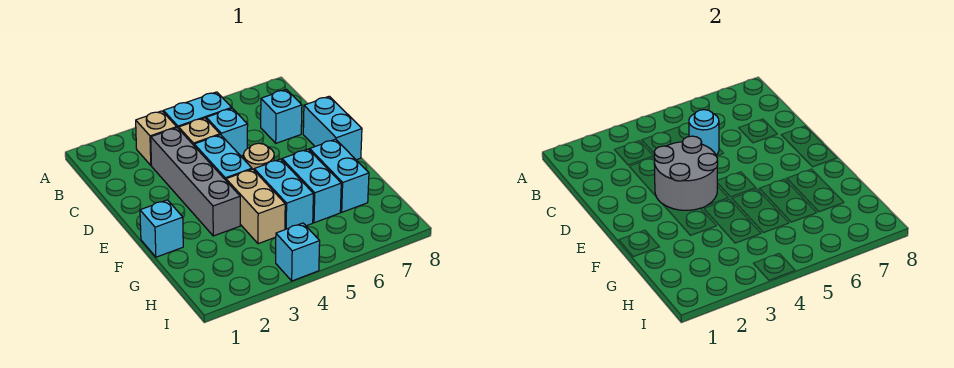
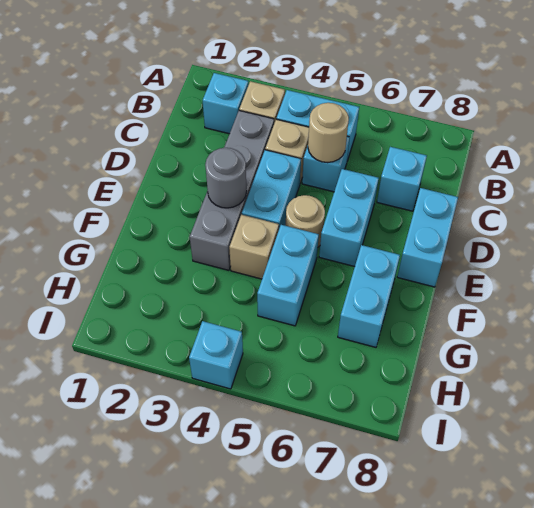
cyan round brick C5 level 2 -> tan round brick C5 level 2
grey round brick D3:E4 level 2 -> grey round brick E3 level 2
cyan brick F1 level 1 -> cyan brick B2 level 1
tan brick F4:G4 level 1 -> tan brick F4 level 1
cyan brick F6:G6 level 1 -> cyan brick D6:E6 level 1

